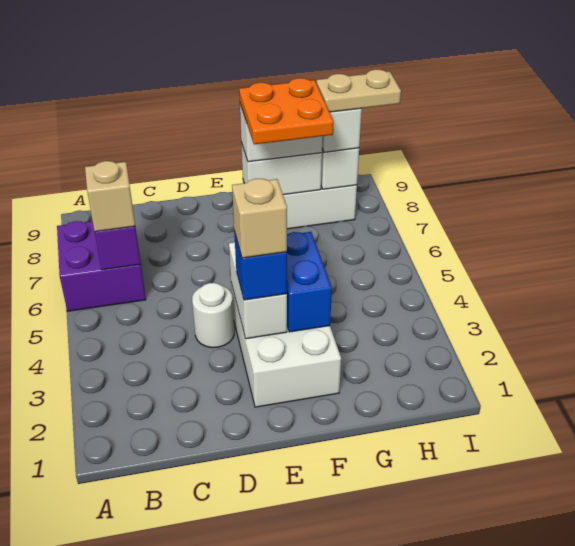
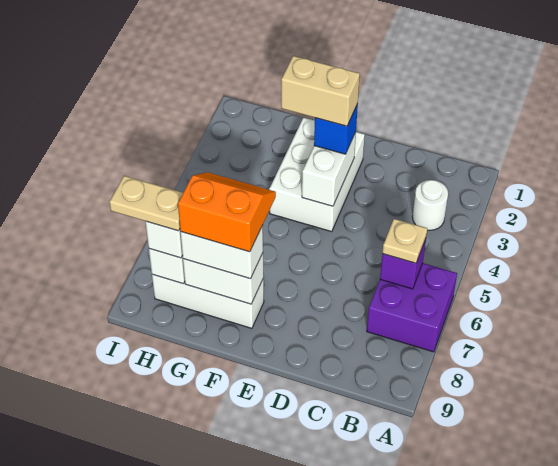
tan brick B6 level 3 -> tan plate B6 level 3
white round brick D4 level 1 -> white round brick B3 level 1
tan brick E3 level 4 -> tan brick E3:F3 level 4
blue brick F3:F4 level 2 -> none
orange plate F7:G8 level 4 -> orange slope F7:G8 level 4 top 8

